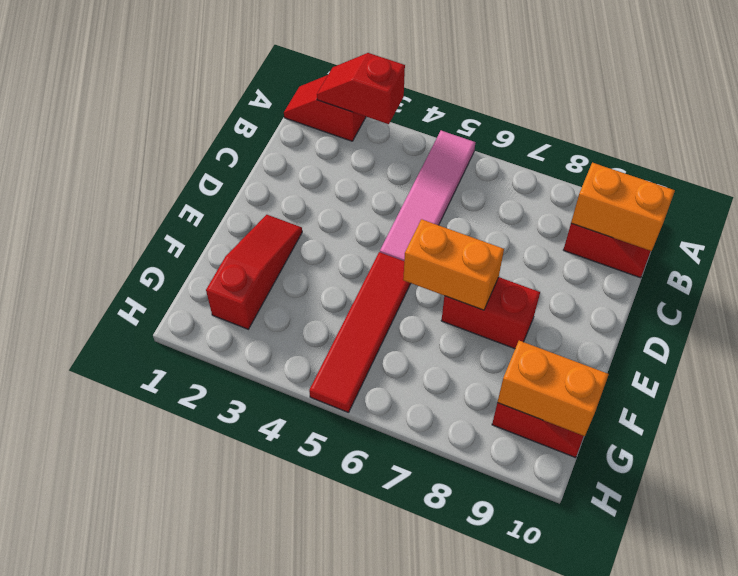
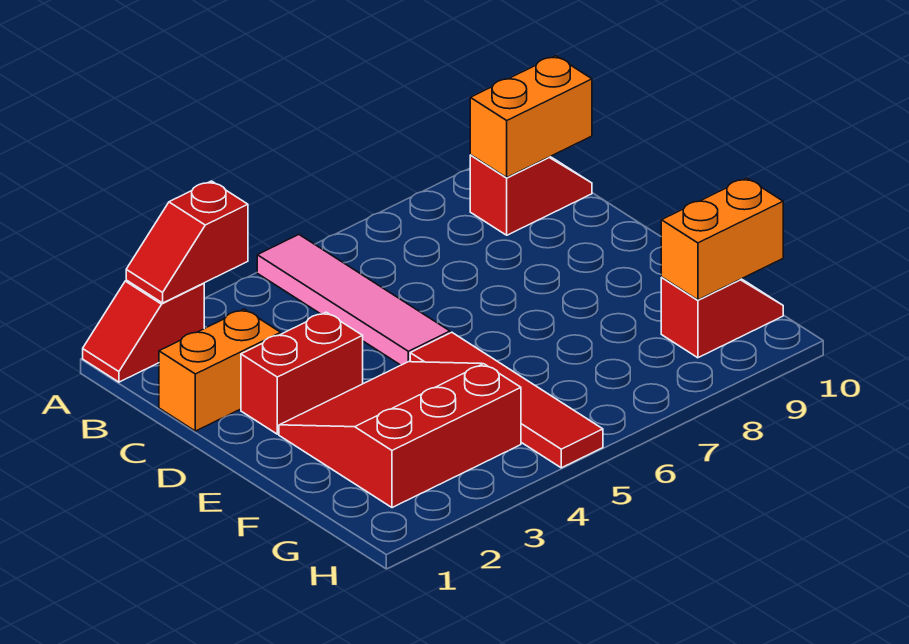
red slope E2:G2 level 1 top G -> red slope E2:G4 level 1 top G
orange brick E6:E7 level 2 -> orange brick C1:C2 level 1
red brick E7:E8 level 1 -> red brick D2:D3 level 1

